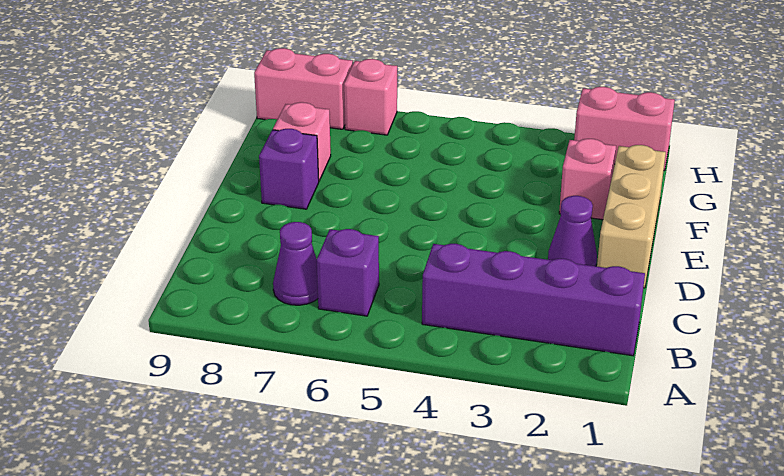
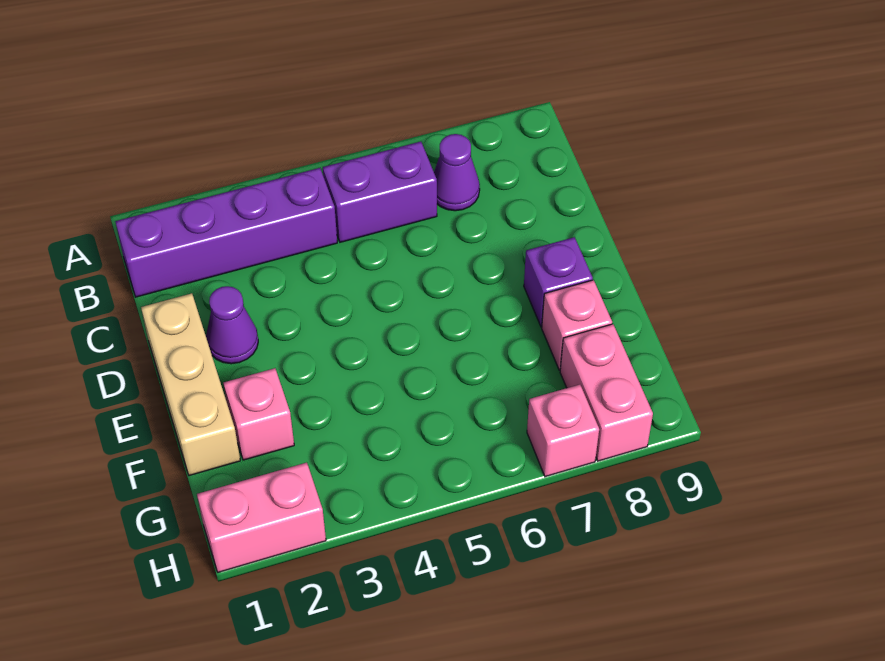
purple brick B6 level 1 -> purple brick B5:B6 level 1
pink brick H8:H9 level 1 -> pink brick G8:H8 level 1

